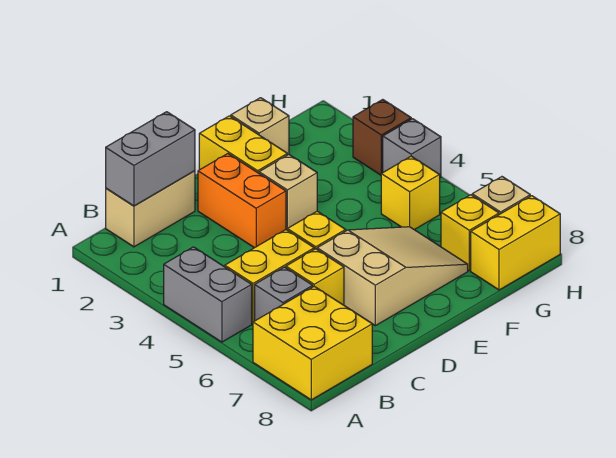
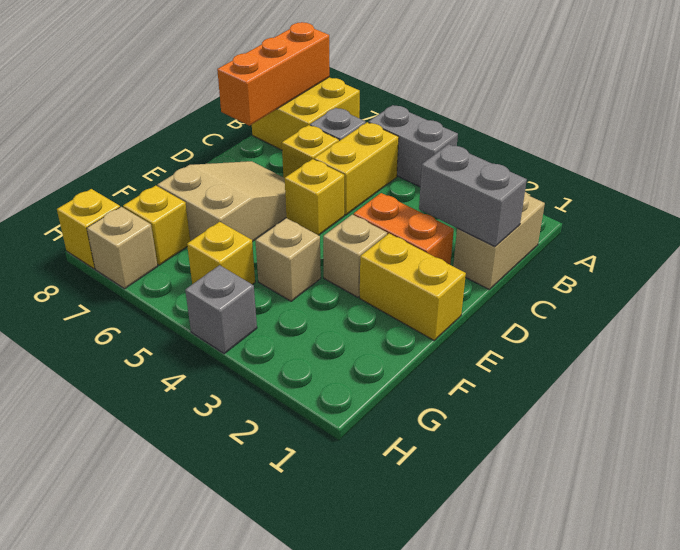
none -> orange brick A8:C8 level 2
grey brick B1:C1 level 2 -> grey brick C1:C2 level 2
tan slope D6:F7 level 1 top D -> tan slope D6:F7 level 1 top F
tan brick F1 level 1 -> tan brick F4 level 1
yellow brick G8:H8 level 1 -> yellow brick H8 level 1
brown brick H3 level 1 -> none

